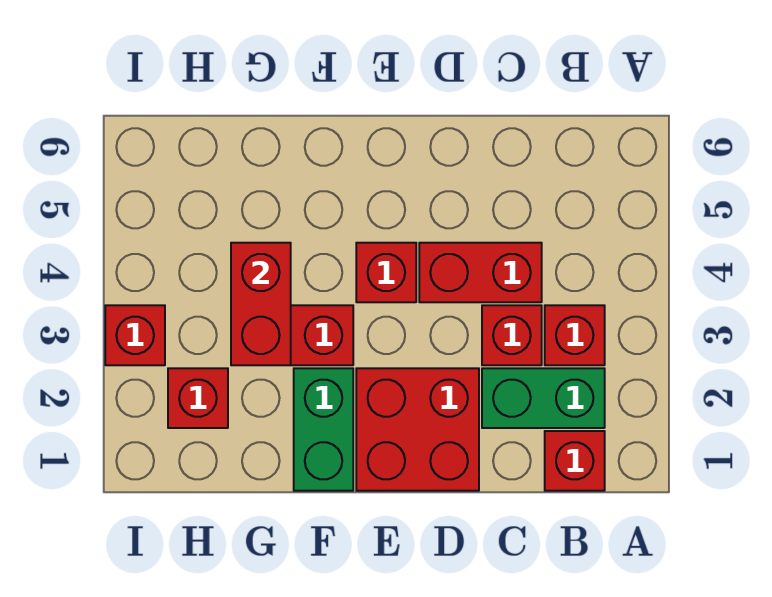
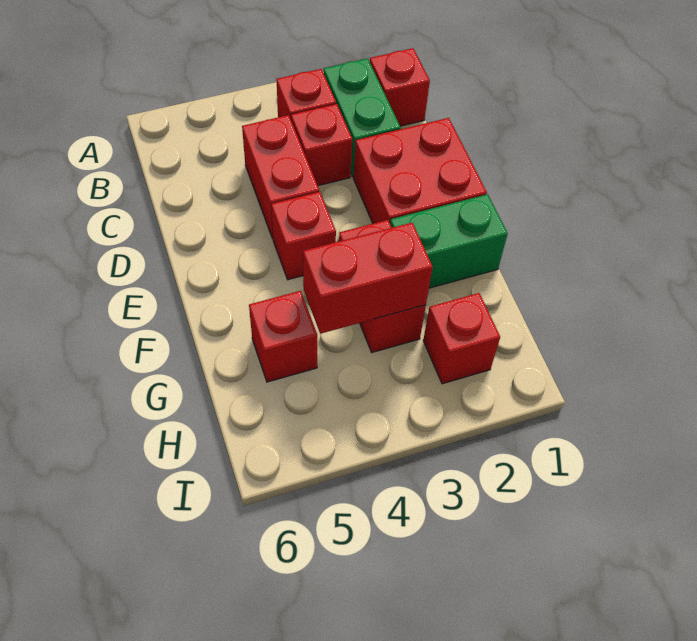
red brick I3 level 1 -> red brick G5 level 1

